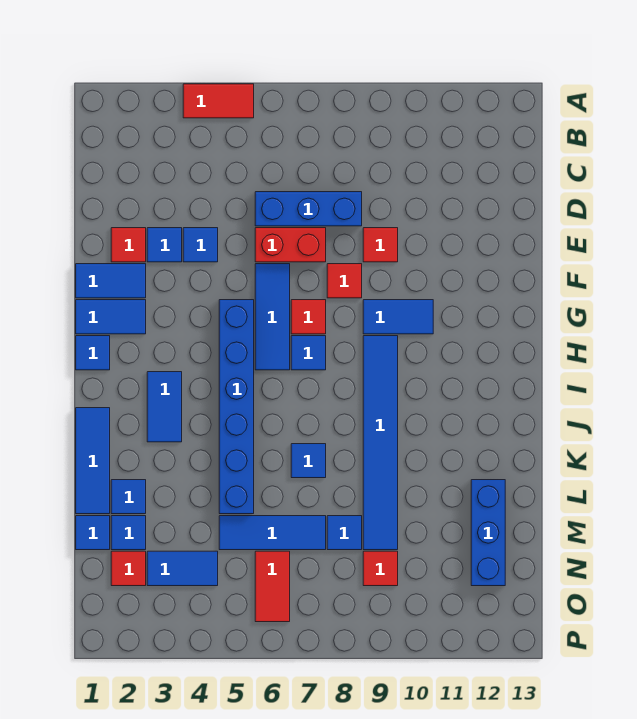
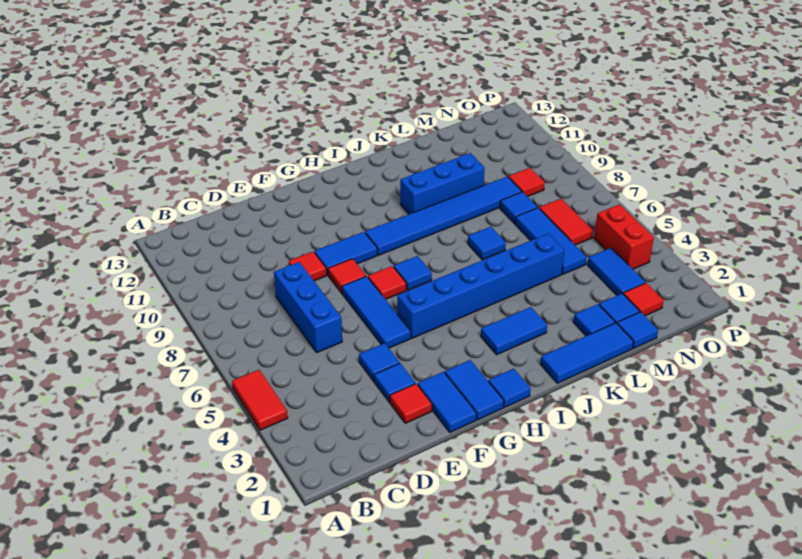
red brick E6:E7 level 1 -> red brick O4:O5 level 1
blue tile F6:H6 level 1 -> blue tile F5:F7 level 1
blue tile G9:G10 level 1 -> blue tile F9:G9 level 1
blue brick L12:N12 level 1 -> blue brick J10:L10 level 1
red tile N6:O6 level 1 -> red tile N6:N7 level 1

